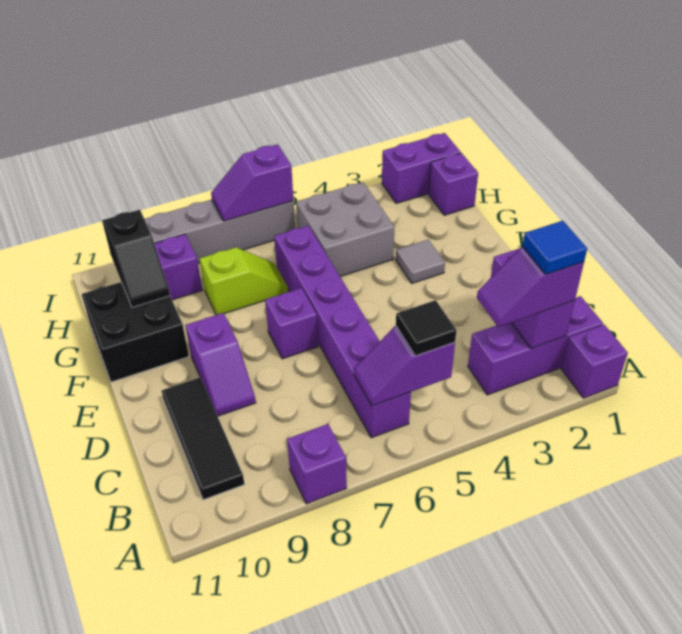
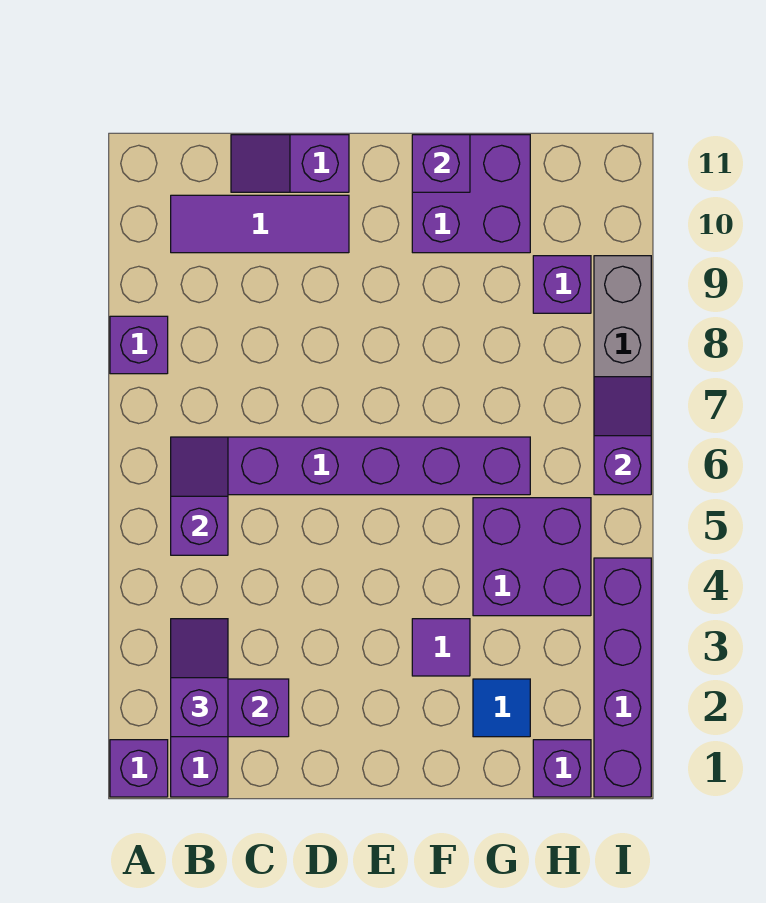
blue tile B2 level 4 -> blue tile G2 level 1
black tile B5 level 3 -> none
black tile B10:D10 level 1 -> purple tile B10:D10 level 1
purple slope D9:E9 level 1 top E -> purple slope C11:D11 level 1 top D
purple brick E7 level 1 -> purple brick F11 level 2
grey tile F3 level 1 -> purple tile F3 level 1
black brick F10:G11 level 1 -> purple brick F10:G11 level 1
grey brick G4:H5 level 1 -> purple brick G4:H5 level 1
lime slope G7:G8 level 1 top 8 -> none
black slope G10:H10 level 2 top H -> none
purple brick I1:I2 level 1 -> purple brick I1:I4 level 1

